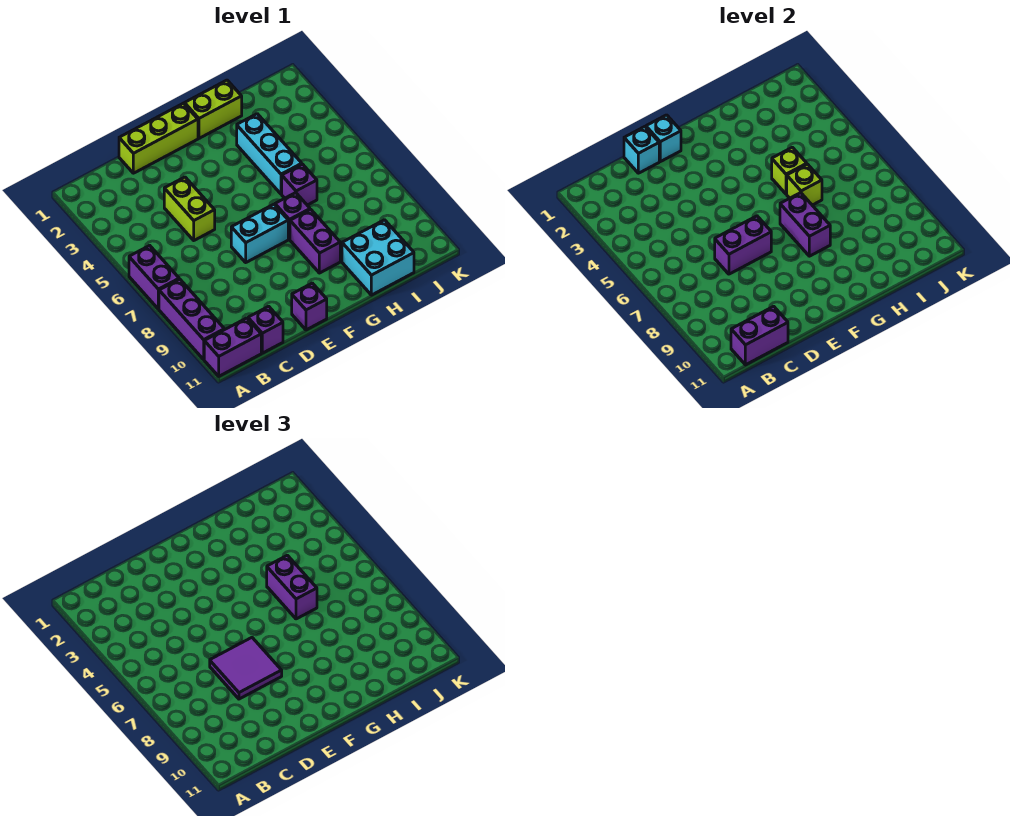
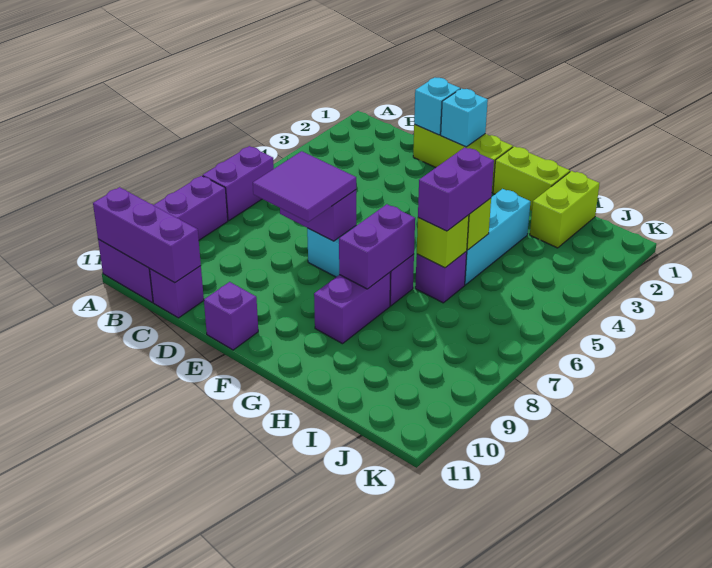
purple brick B11:C11 level 2 -> purple brick A11:C11 level 2
lime brick D4:D5 level 1 -> lime brick I1:I2 level 1
cyan brick H10:I11 level 1 -> none

